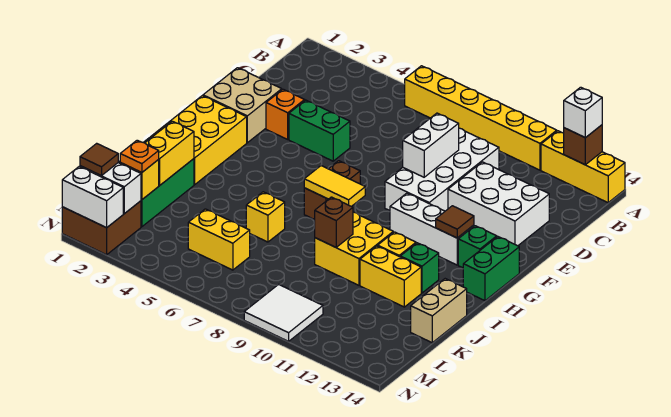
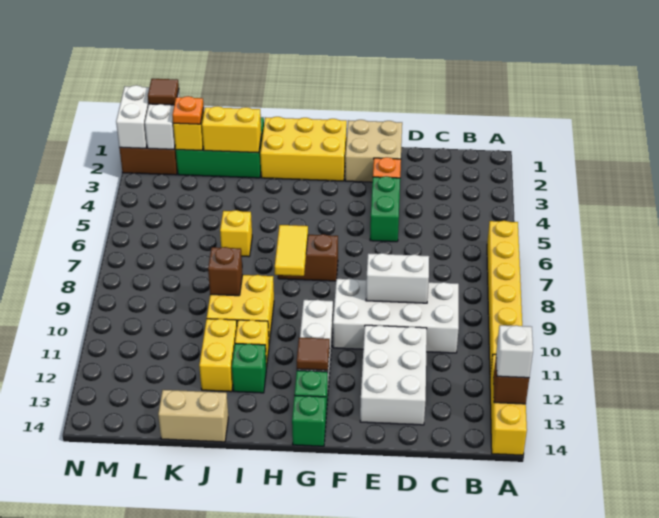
green brick G14:H14 level 1 -> green brick G14 level 1
yellow brick L5:L6 level 1 -> none
white tile M9:N10 level 1 -> none

